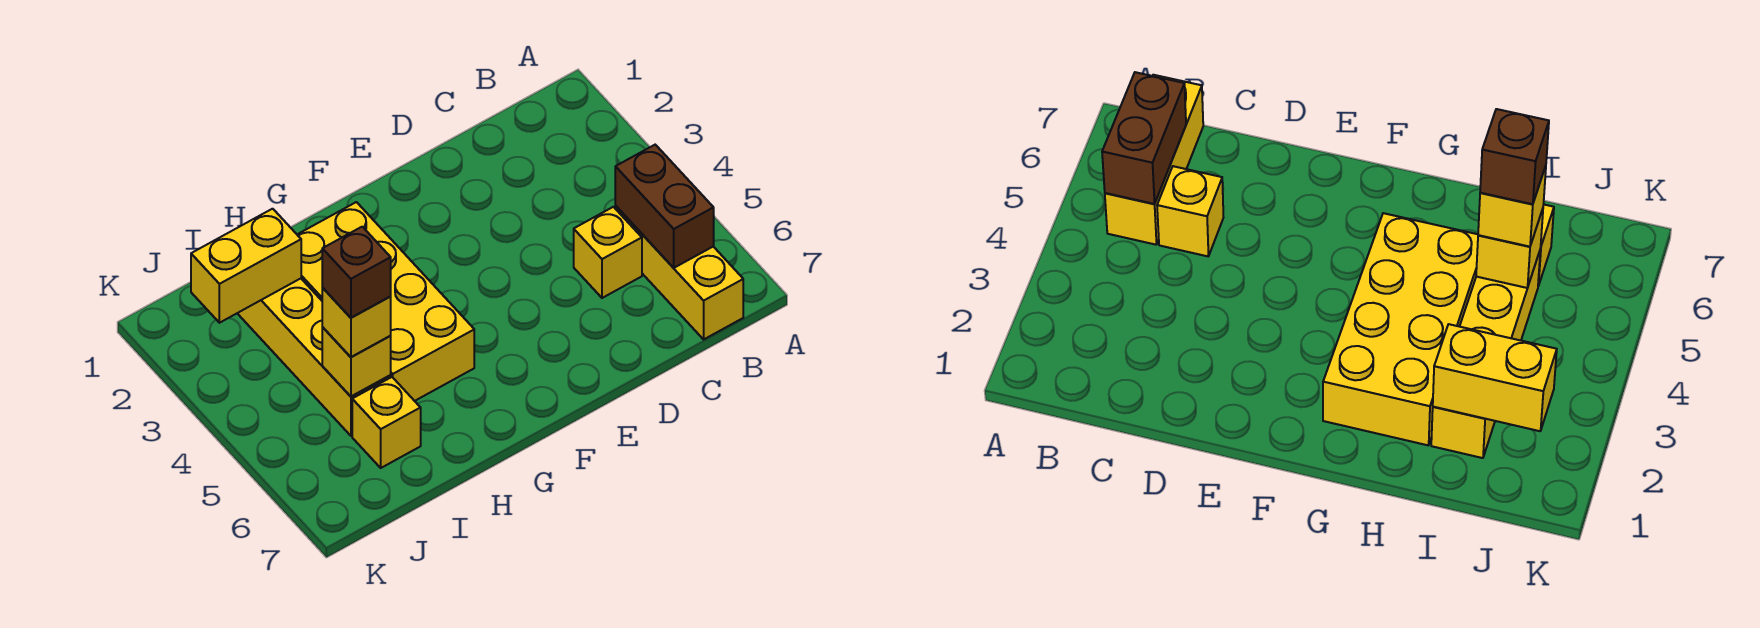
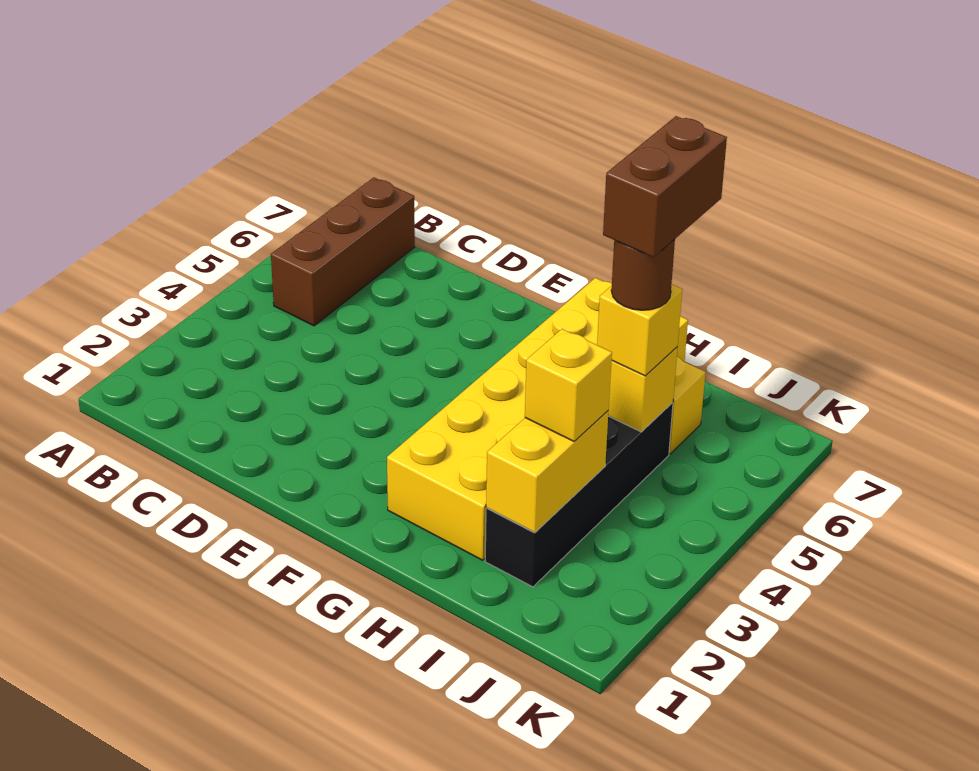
yellow brick B5:B7 level 1 -> brown brick B5:B7 level 1
brown brick B5:B6 level 2 -> brown brick I5:I6 level 5
yellow brick C5 level 1 -> yellow brick I3 level 3
yellow brick G2:H5 level 1 -> yellow brick G2:H7 level 1
yellow brick I2:I5 level 1 -> black brick I2:I5 level 1
yellow brick I2:J2 level 2 -> yellow brick I2:I3 level 2
brown brick I5 level 4 -> brown round brick I5 level 4

